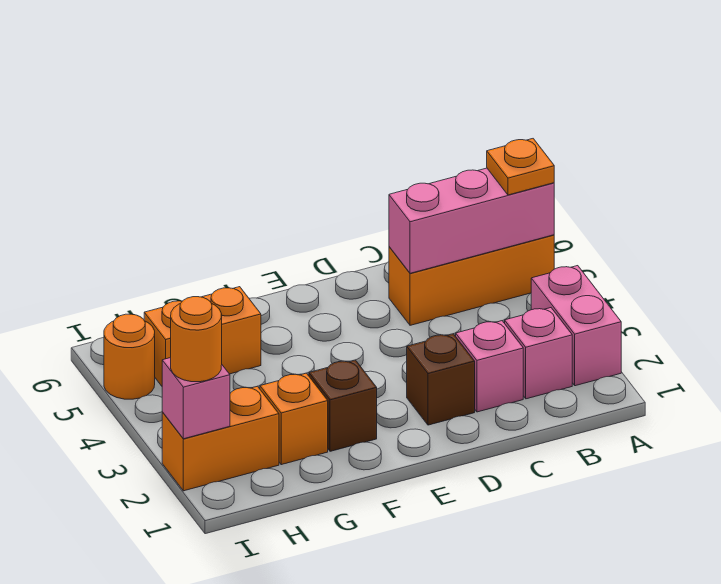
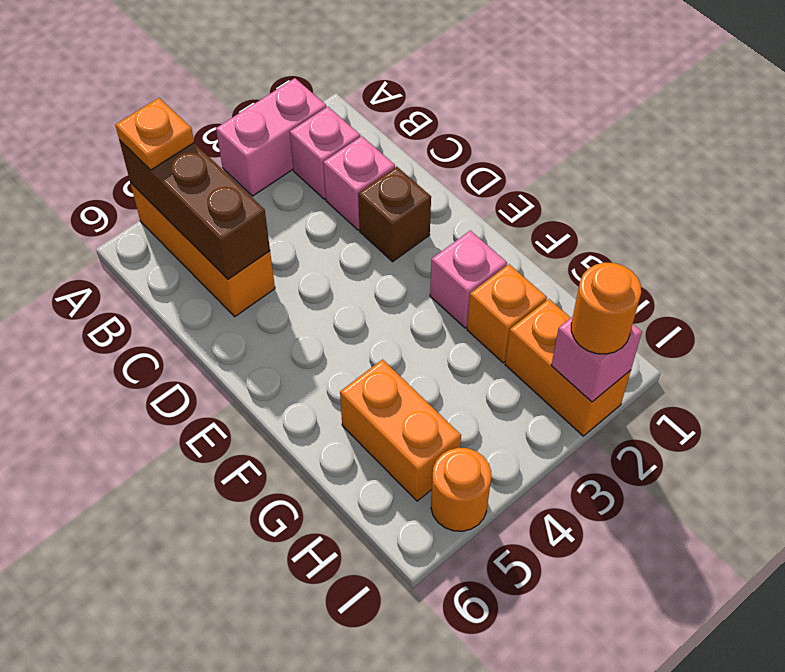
pink brick A5:C5 level 2 -> brown brick A5:C5 level 2
brown brick F2 level 1 -> pink brick F2 level 1

